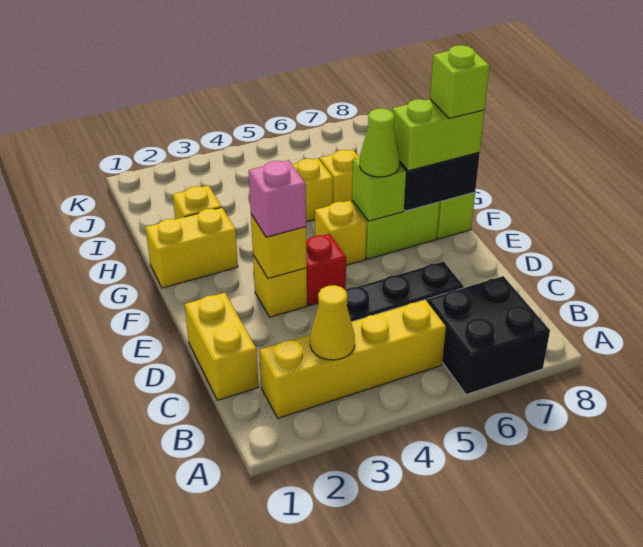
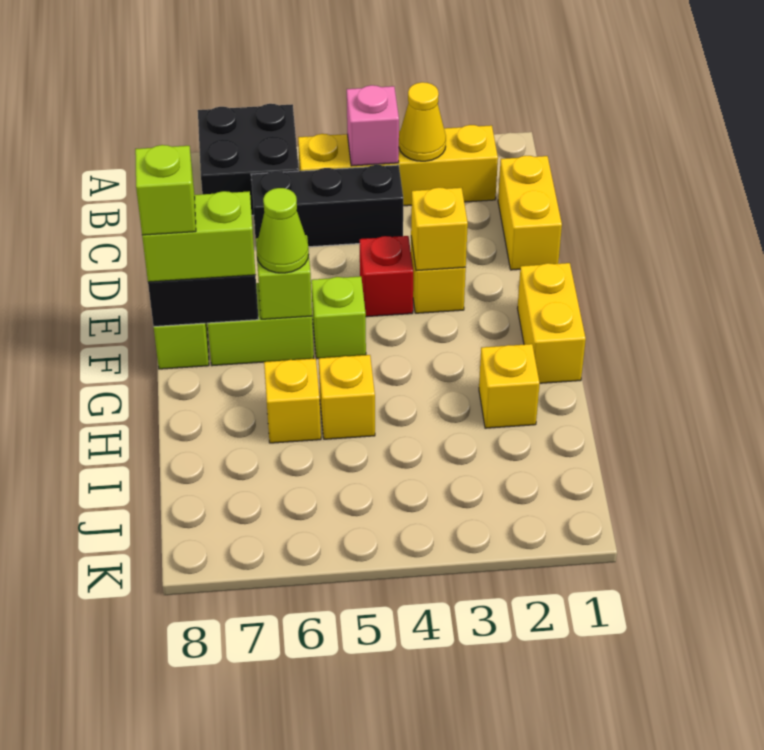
pink brick E3 level 3 -> pink brick B4 level 2
yellow brick F5 level 1 -> lime brick F5 level 1
yellow brick G1:G2 level 1 -> yellow brick F1:G1 level 1

